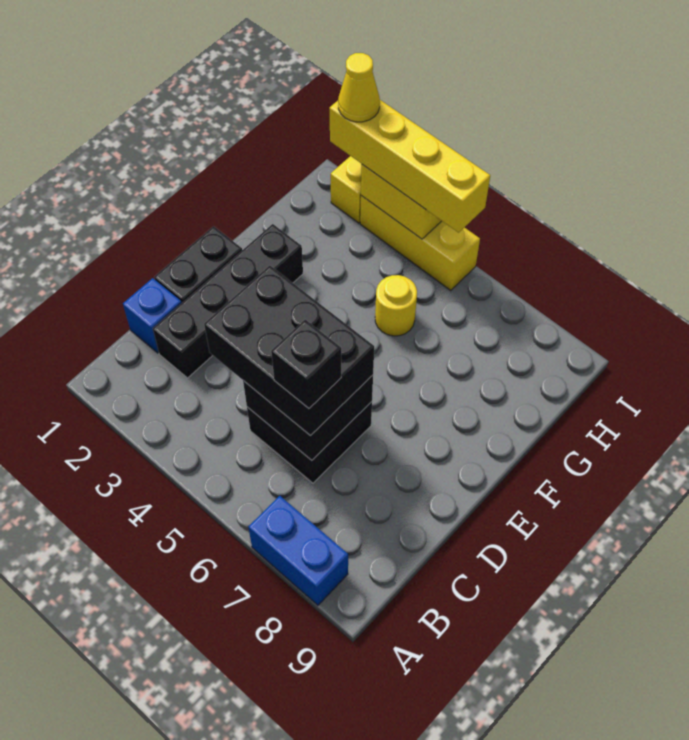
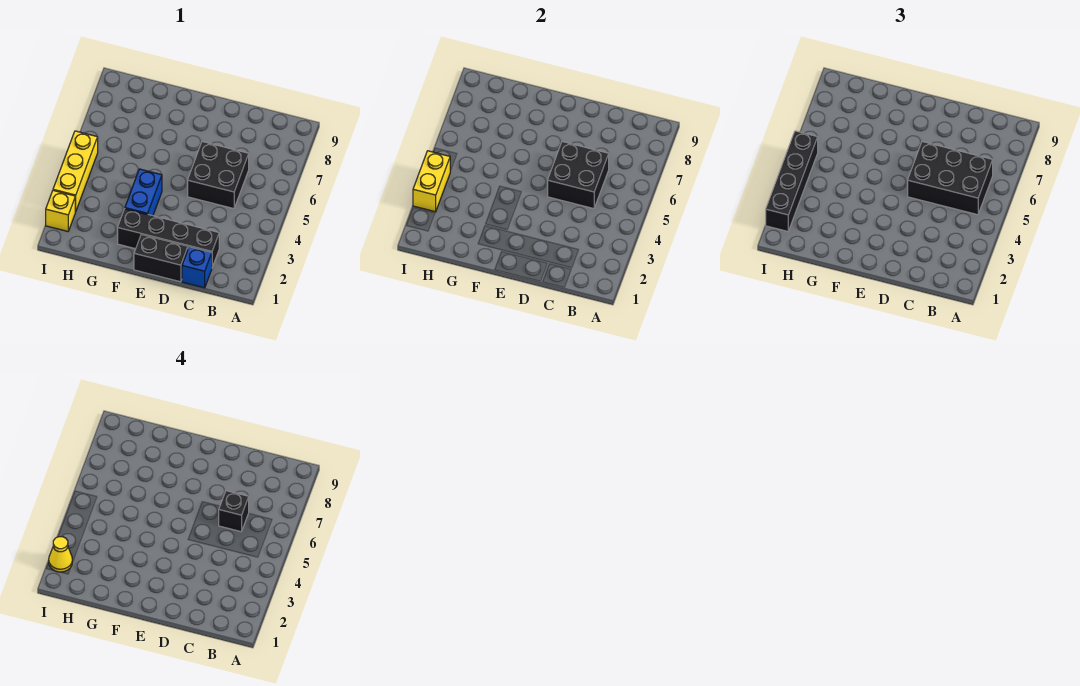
blue brick A7:A8 level 1 -> blue brick F3:F4 level 1
black brick C4:D6 level 3 -> black brick B5:D6 level 3
yellow round brick G5 level 1 -> none
yellow brick I2:I5 level 3 -> black brick I2:I5 level 3

